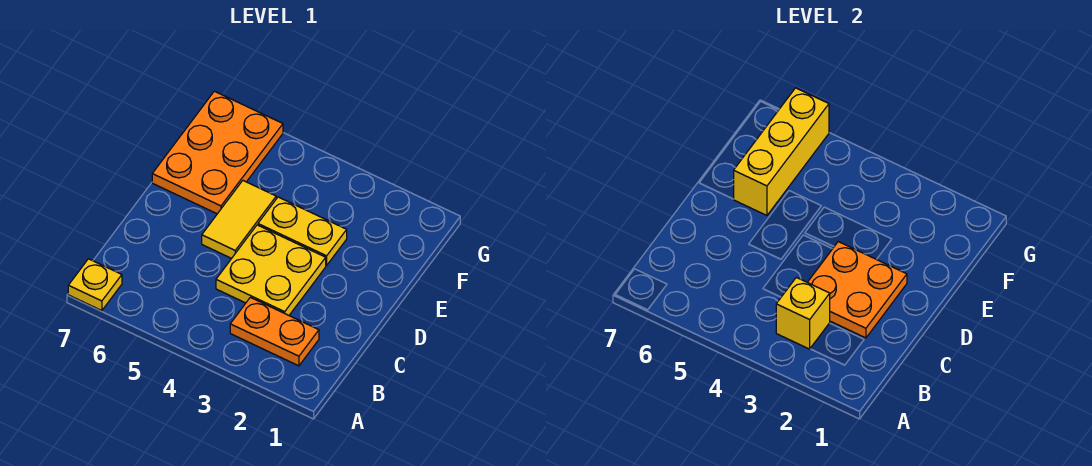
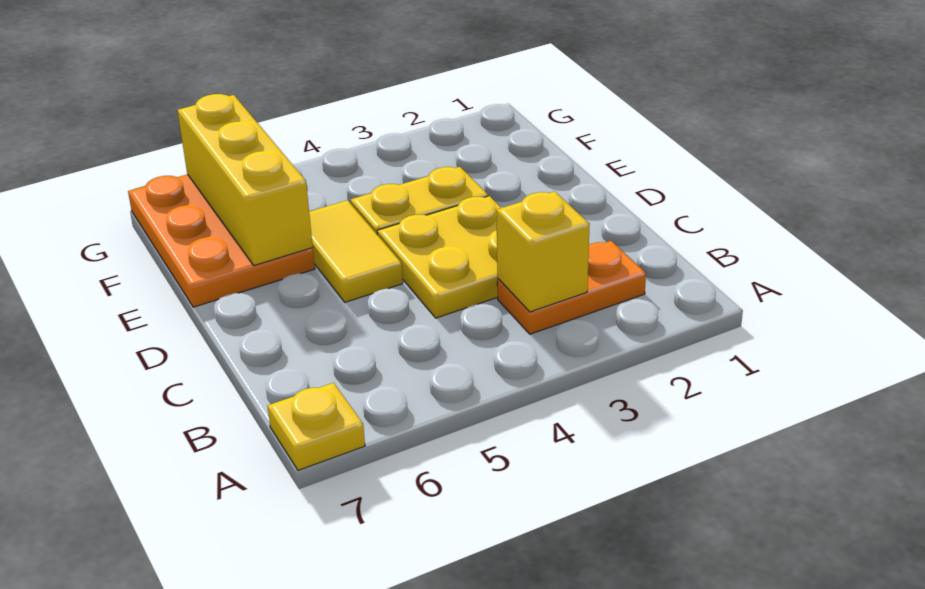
orange plate C2:D3 level 2 -> none

